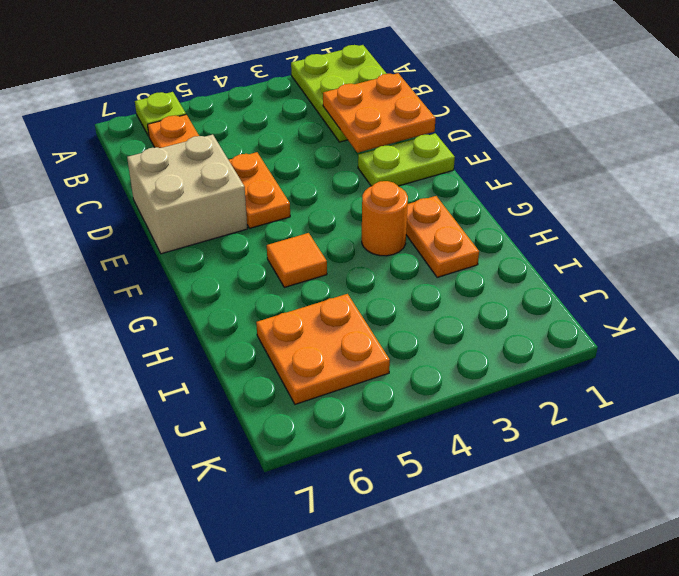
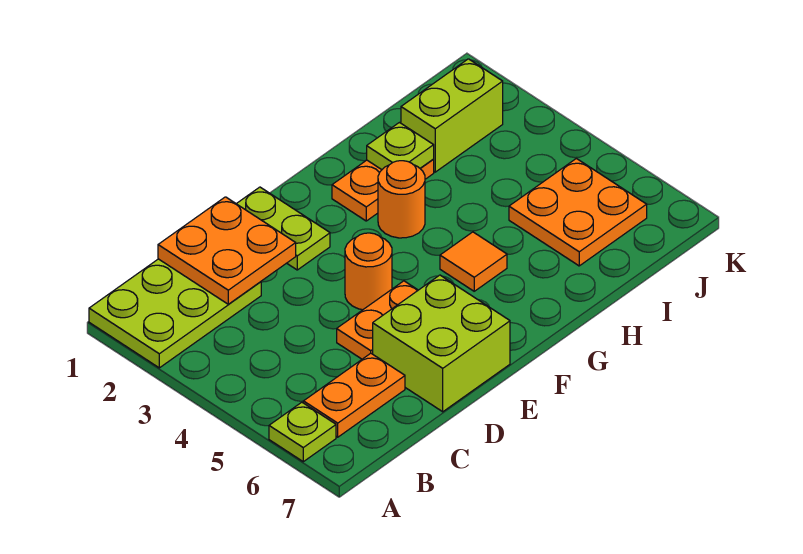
tan brick D6:E7 level 1 -> lime brick D6:E7 level 1
none -> orange round brick E4 level 1
none -> lime plate H2 level 2
none -> lime brick I2:J2 level 1

